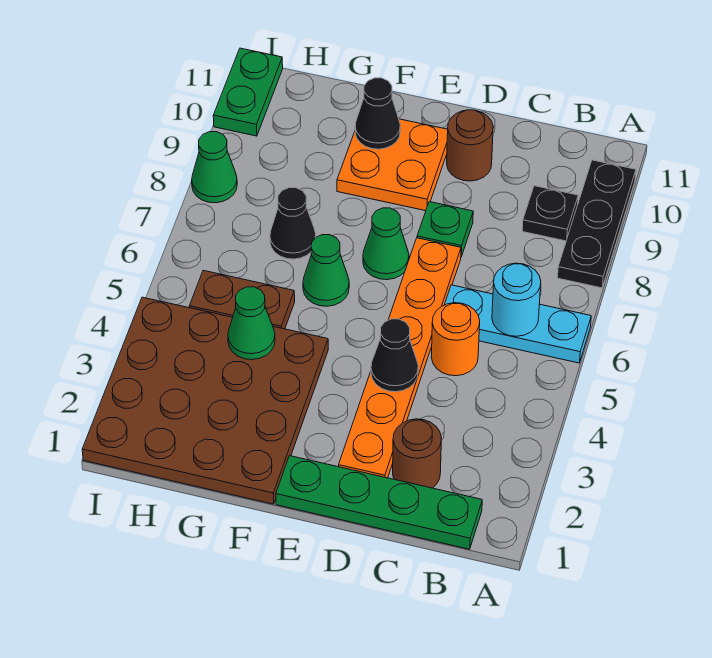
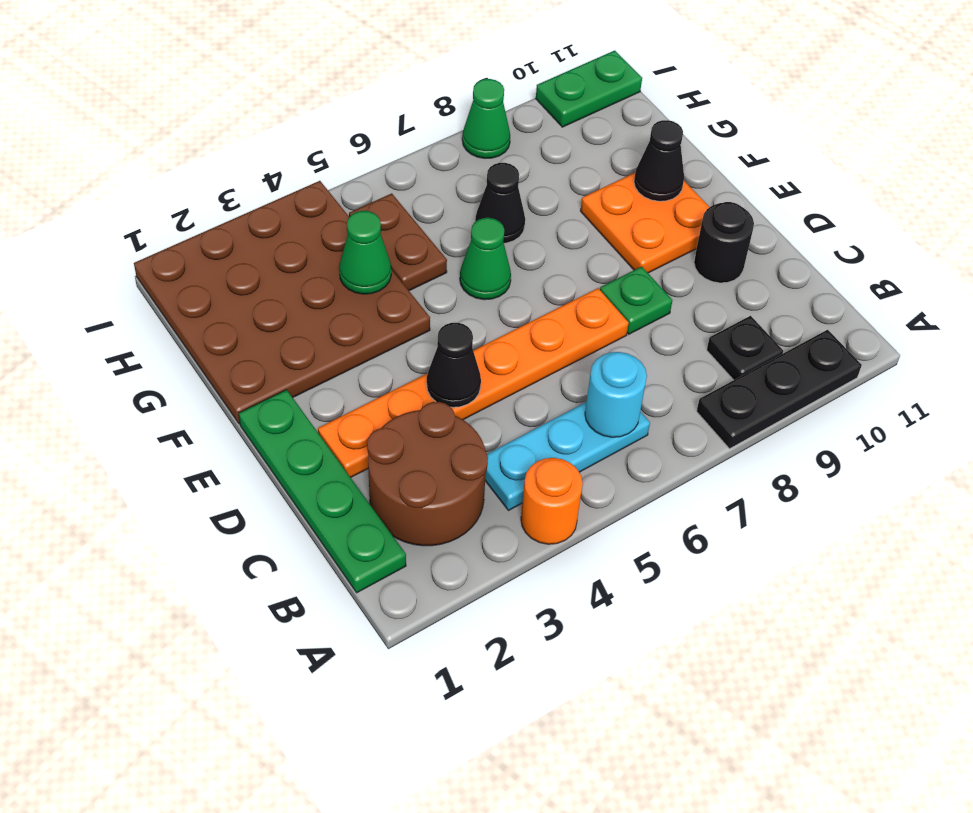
cyan plate A6:C6 level 1 -> cyan plate B4:B6 level 1
brown round brick C2 level 1 -> brown round brick B2:C3 level 1
orange round brick C5 level 1 -> orange round brick A4 level 1
brown round brick D10 level 1 -> black round brick D10 level 1
green cone E7 level 1 -> none

